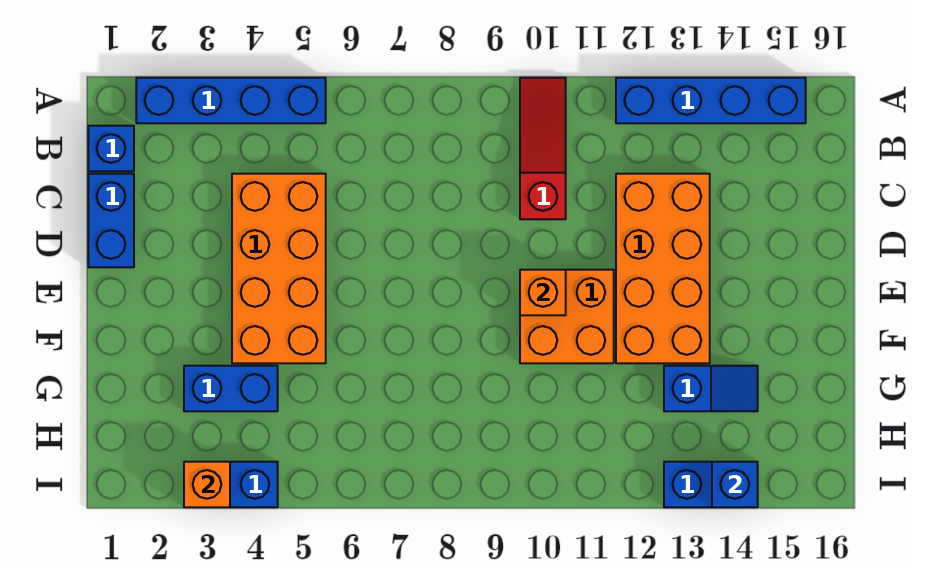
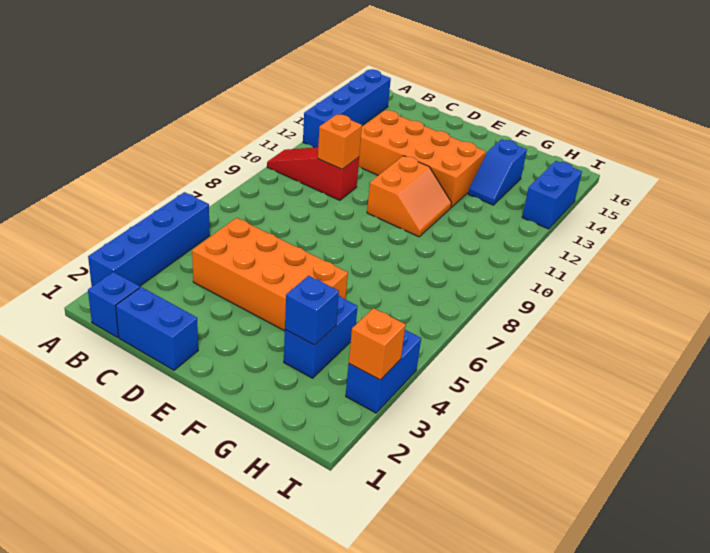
orange brick E10:F11 level 1 -> orange slope E10:F11 level 1 top E
orange brick E10 level 2 -> orange brick C10 level 2
blue slope G13:G14 level 1 top 13 -> blue slope G13:G14 level 1 top 14
blue brick I14 level 2 -> blue brick G3 level 2

